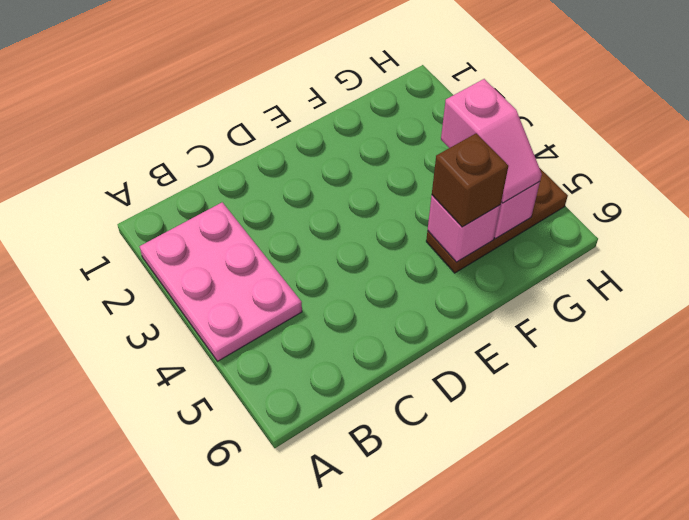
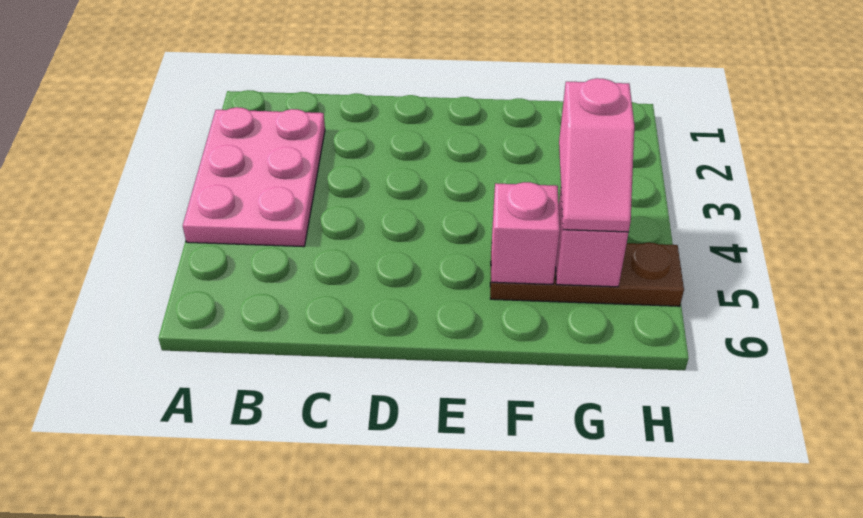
brown brick F5 level 3 -> none

